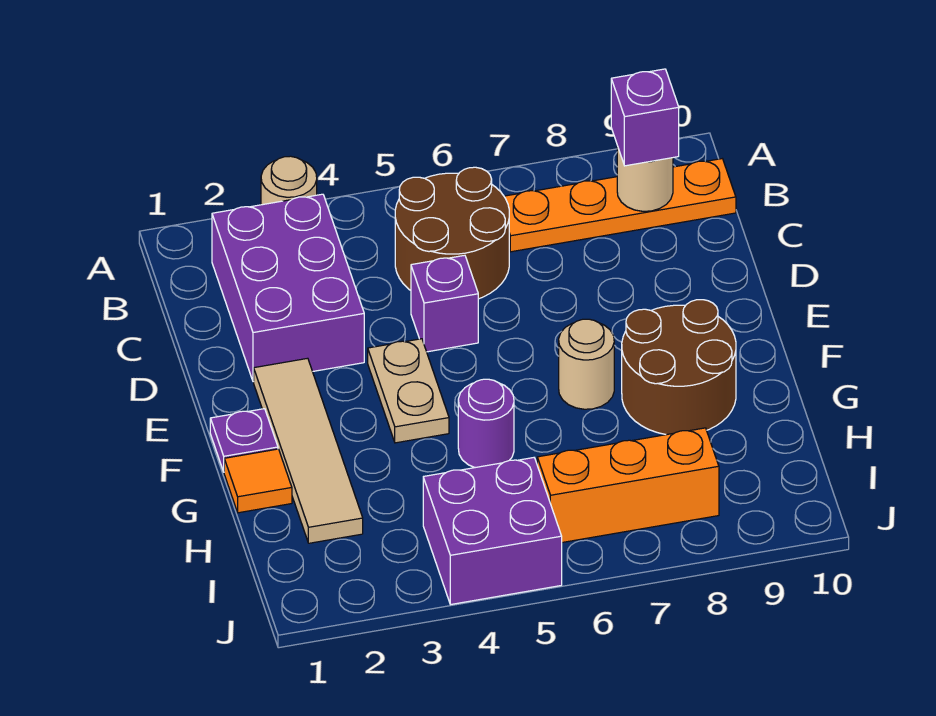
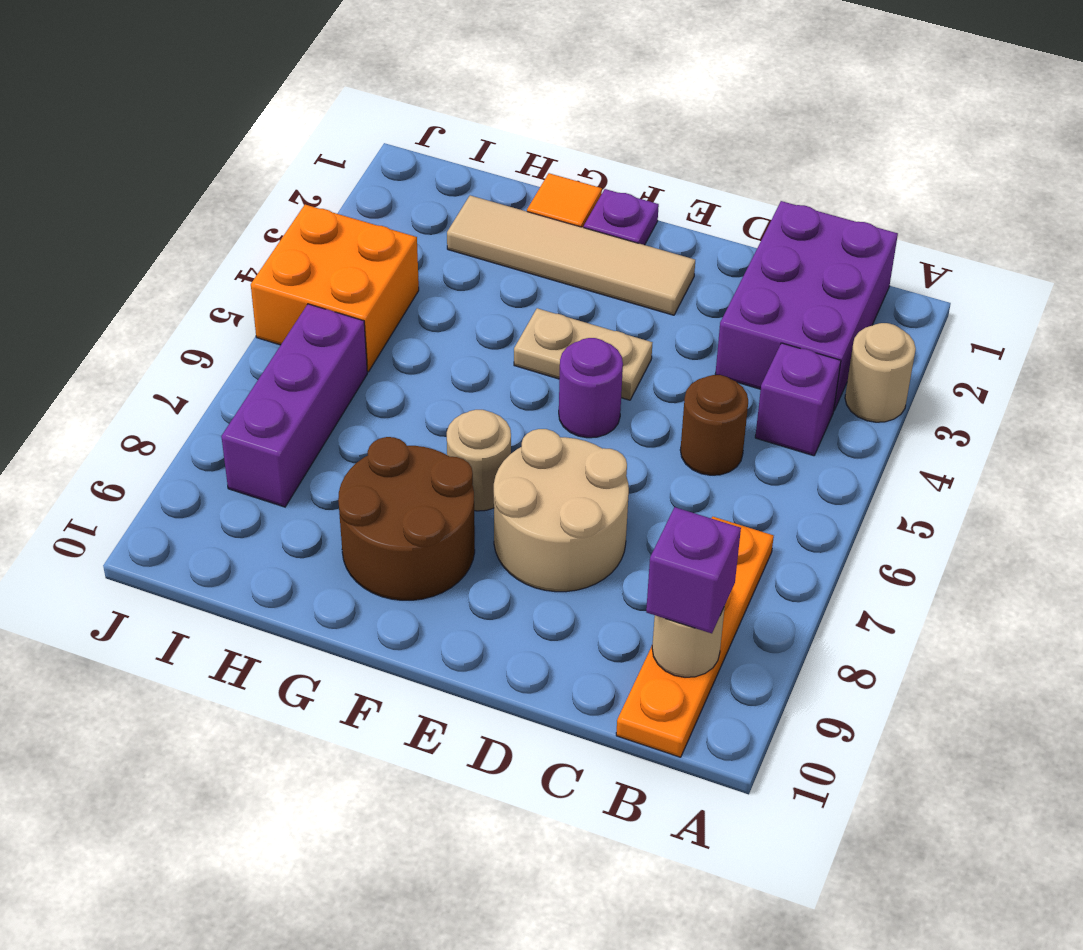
purple brick B2:D3 level 1 -> purple brick B1:C3 level 1
brown round brick B5:C6 level 1 -> brown round brick C5 level 1
purple brick D5 level 1 -> purple brick B4 level 1
none -> tan round brick D7:E8 level 1
purple round brick G5 level 1 -> purple round brick E5 level 1
purple brick I4:J5 level 1 -> orange brick I4:J5 level 1
orange brick I6:I8 level 1 -> purple brick I6:I8 level 1

